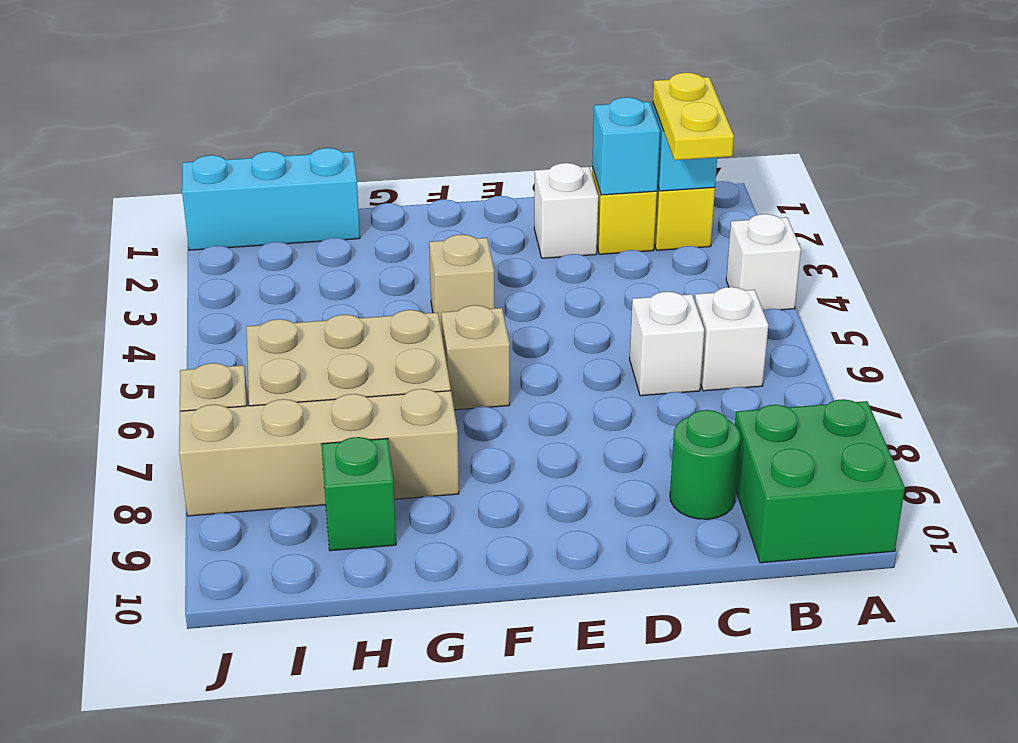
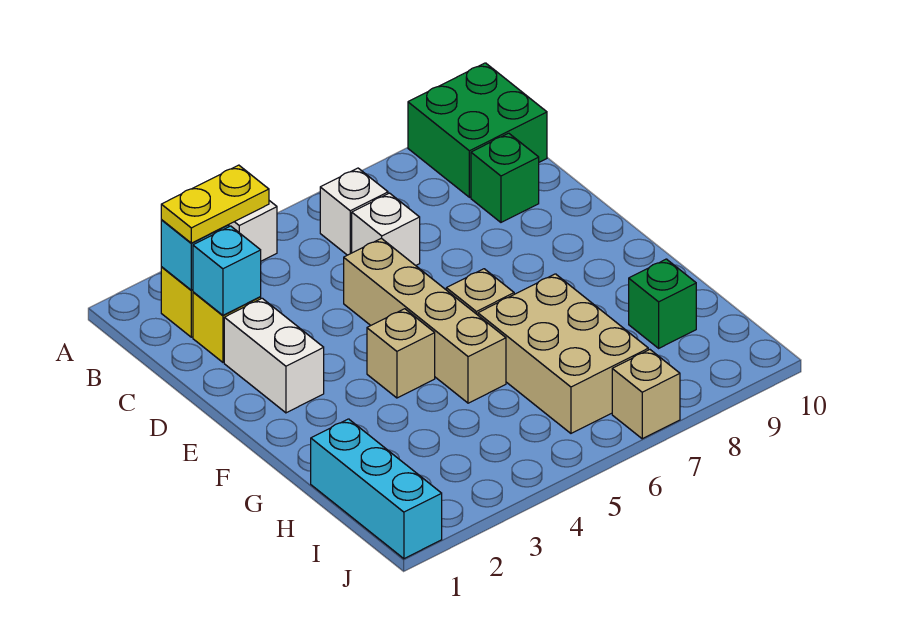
green round brick C9 level 1 -> green brick C9 level 1
white brick D2 level 1 -> white brick D2:E2 level 1
tan brick G8:J8 level 1 -> tan brick D5:G5 level 1

